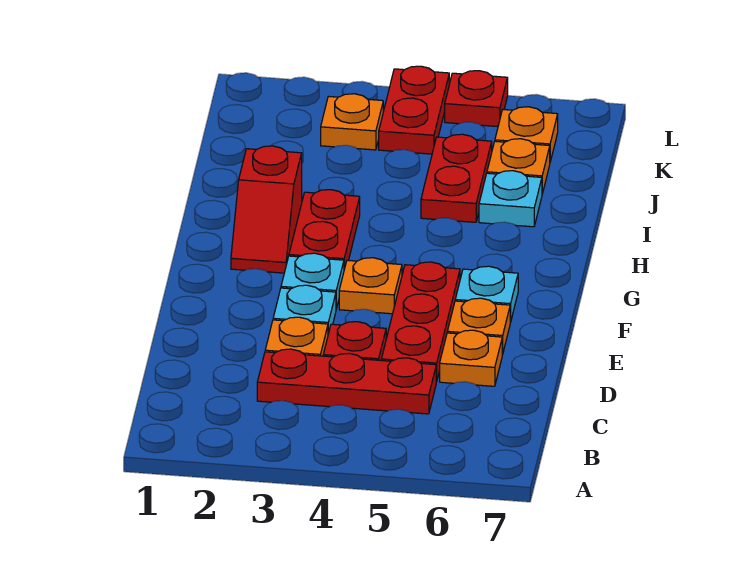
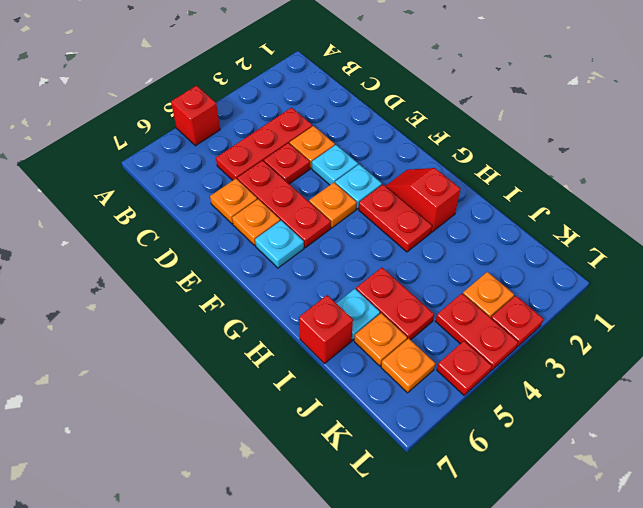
none -> red brick A5 level 1
none -> red brick I7 level 1
none -> red plate L3 level 1

